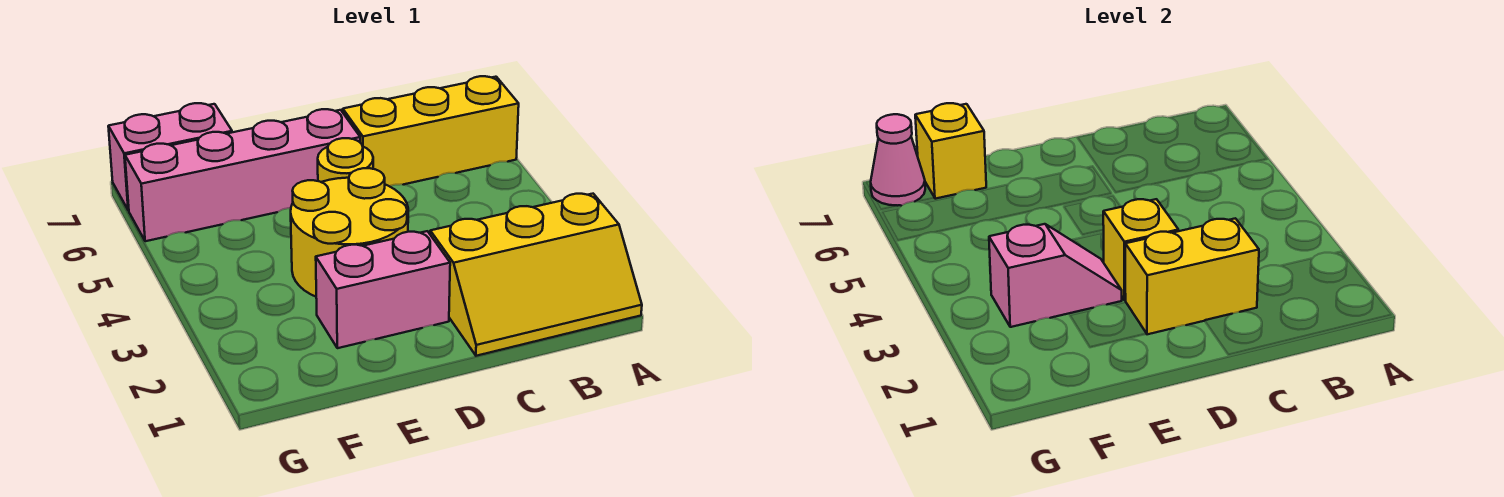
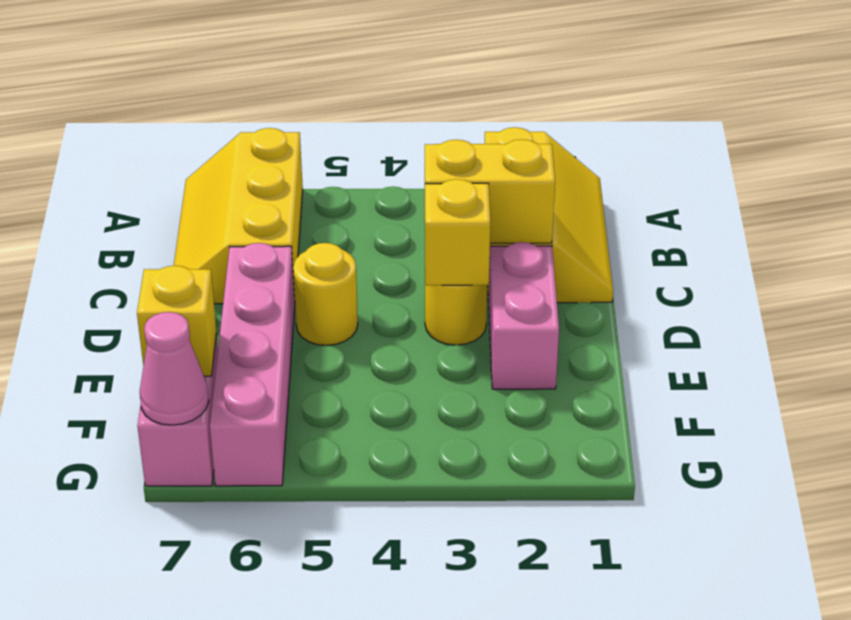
yellow brick C2:D2 level 2 -> yellow brick C2:C3 level 2
yellow round brick D3:E4 level 1 -> yellow round brick D3 level 1
pink slope E3:F3 level 2 top F -> none

